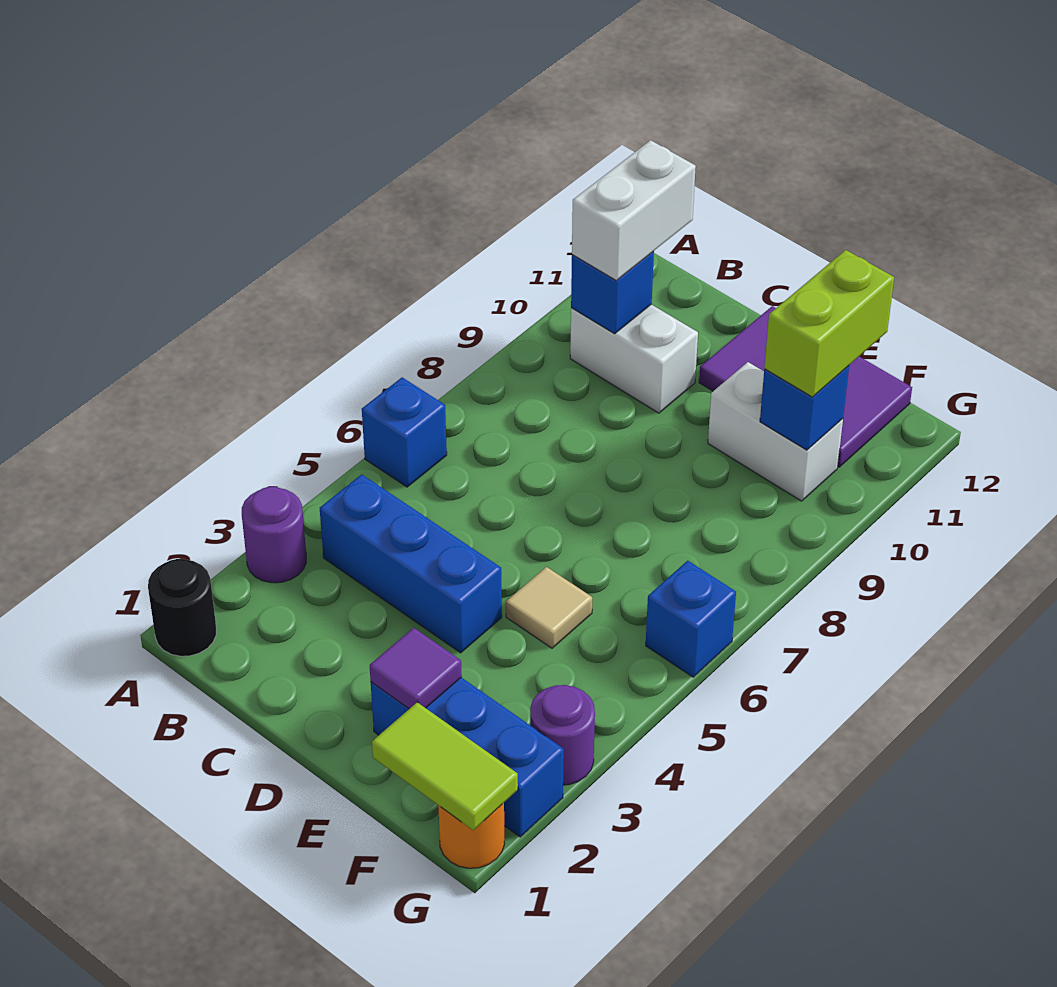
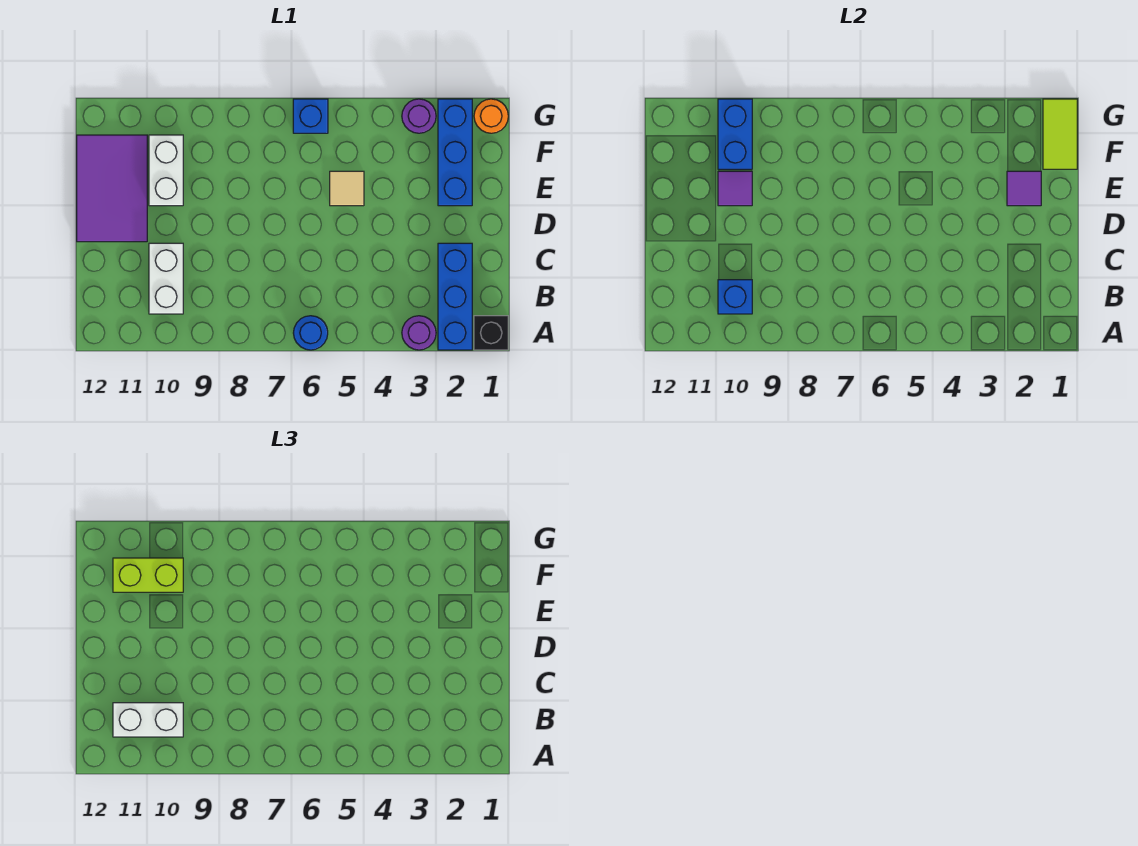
black round brick A1 level 1 -> black brick A1 level 1
blue brick A6 level 1 -> blue round brick A6 level 1
blue brick B4:D4 level 1 -> blue brick A2:C2 level 1
none -> purple tile E10 level 2
blue brick F10 level 2 -> blue brick F10:G10 level 2

